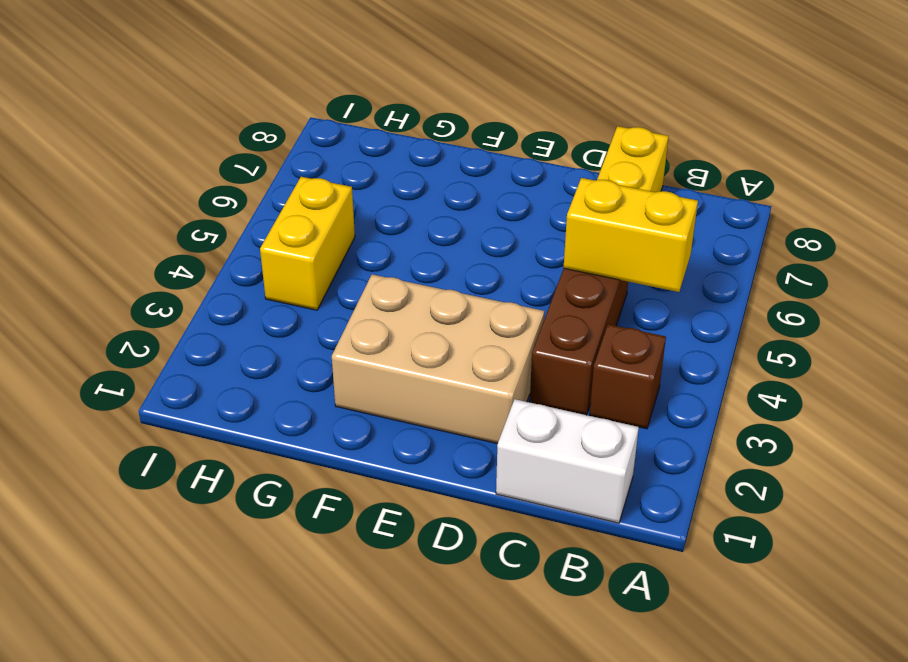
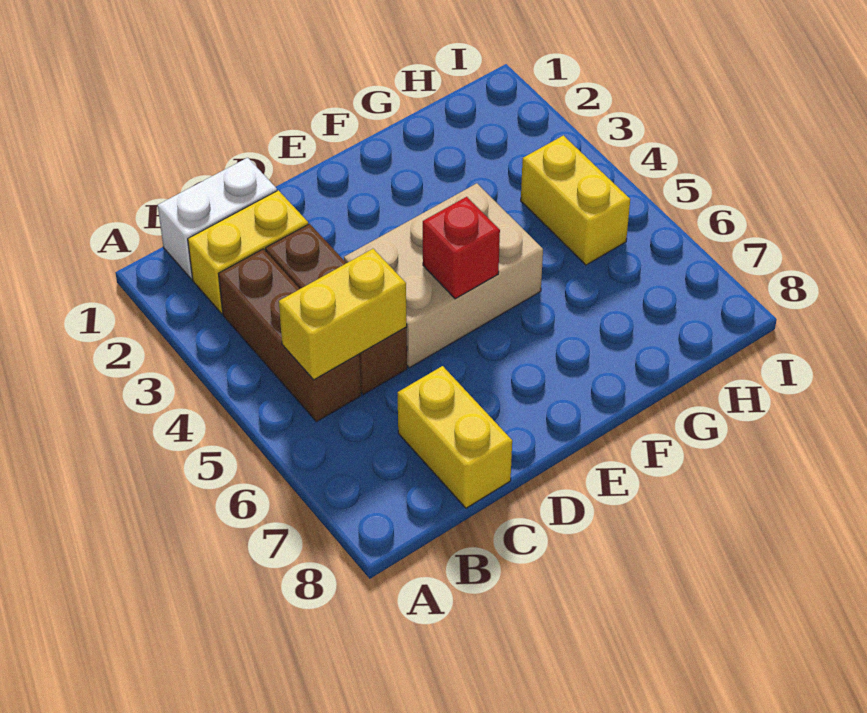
none -> yellow brick B2:C2 level 1
brown brick B3 level 1 -> brown brick B3:B5 level 1
tan brick D2:F3 level 1 -> tan brick D4:F5 level 1
none -> red brick E5 level 2

